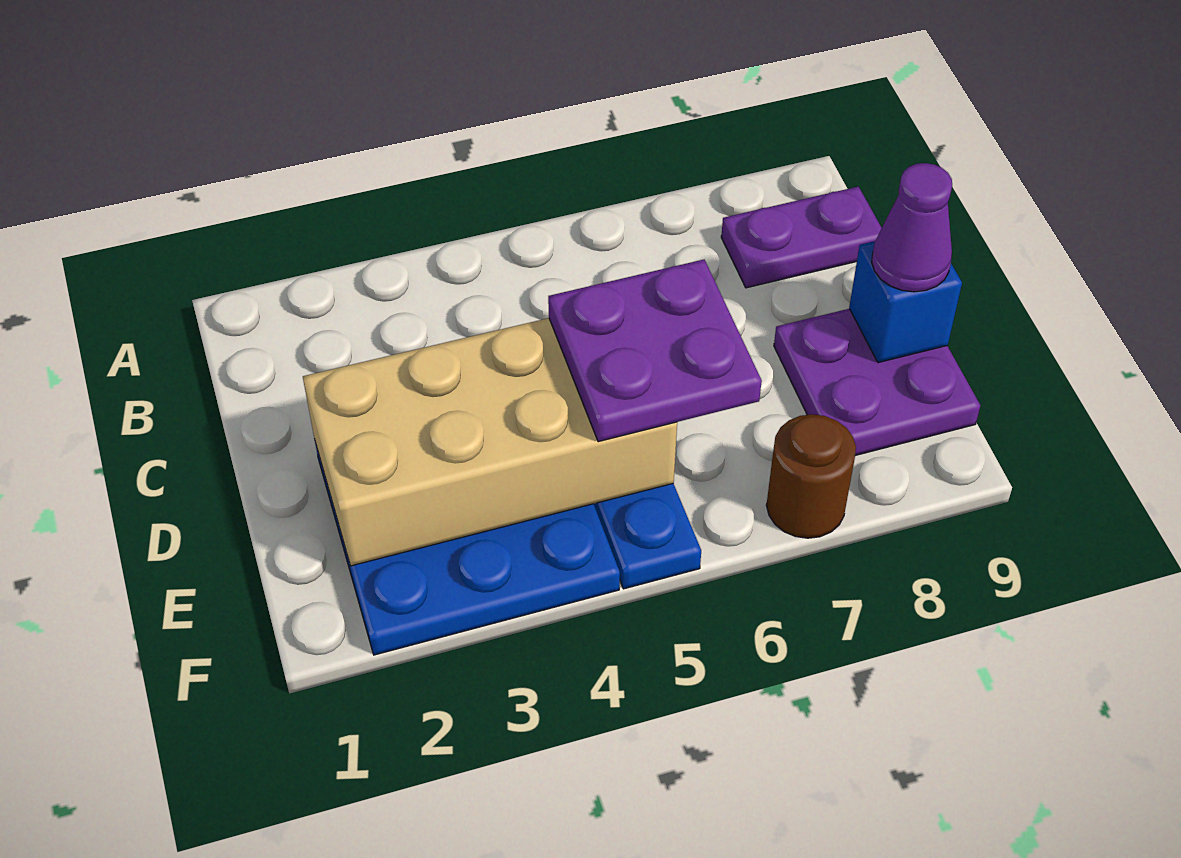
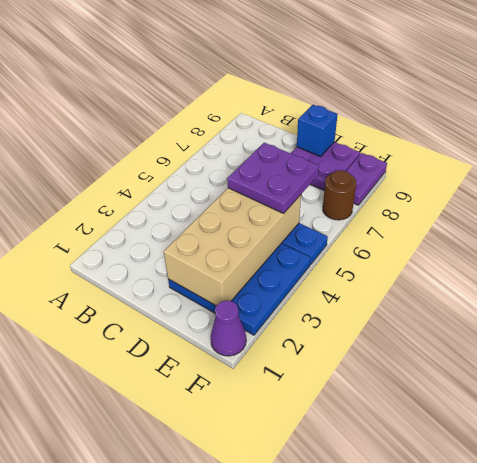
purple plate B8:B9 level 1 -> purple plate F8:F9 level 1
purple cone D9 level 3 -> purple cone F1 level 1

